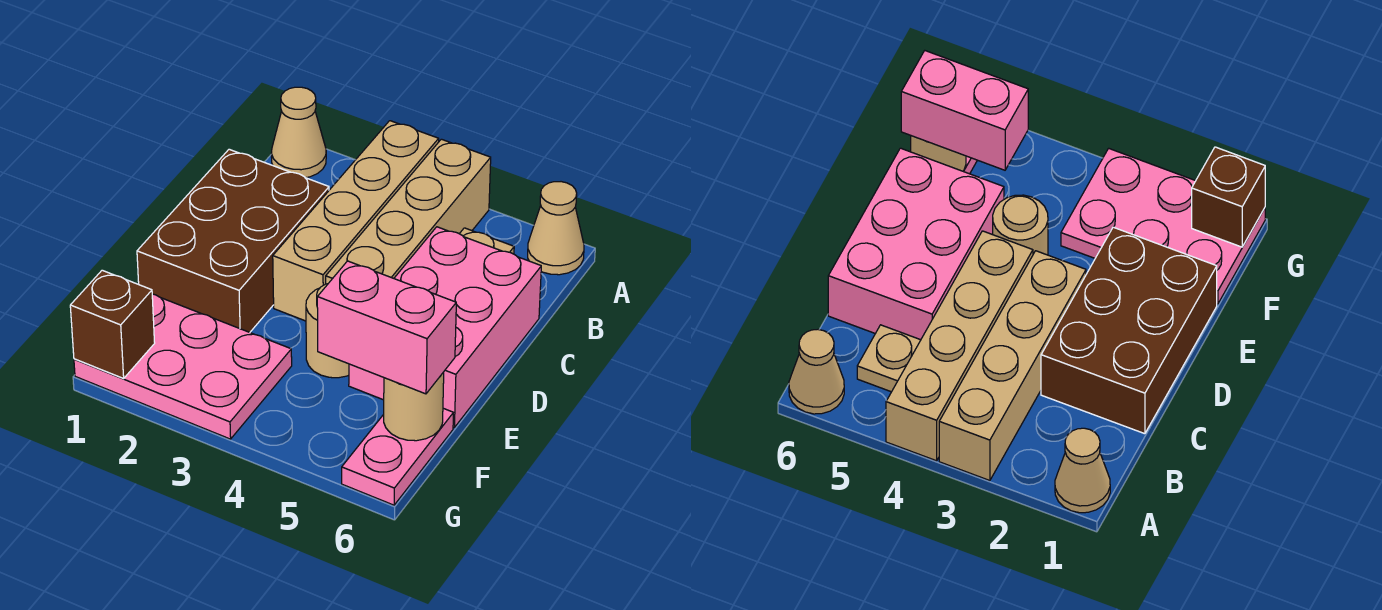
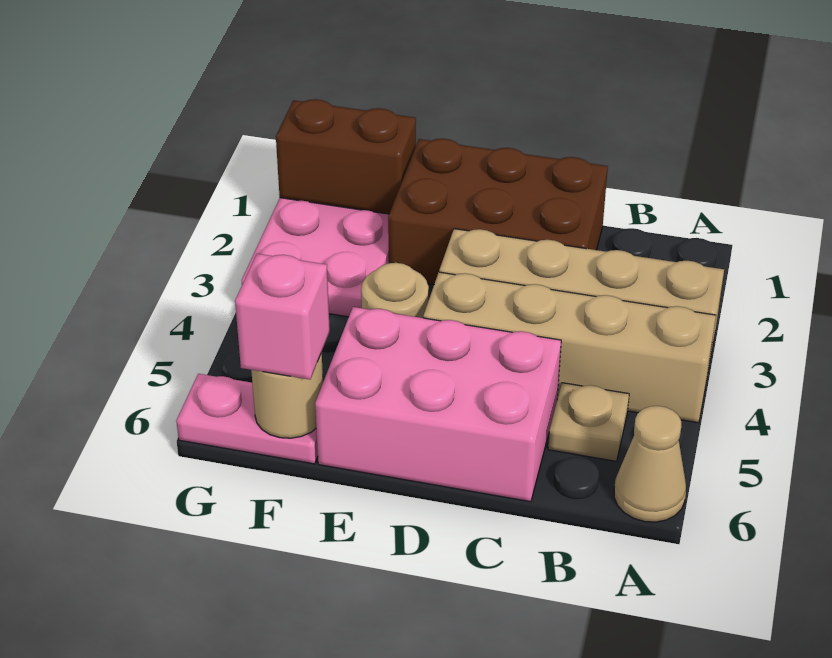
tan cone A1 level 1 -> none
pink brick F5:F6 level 3 -> pink brick F6 level 3
brown brick G1 level 2 -> brown brick F1:G1 level 2

